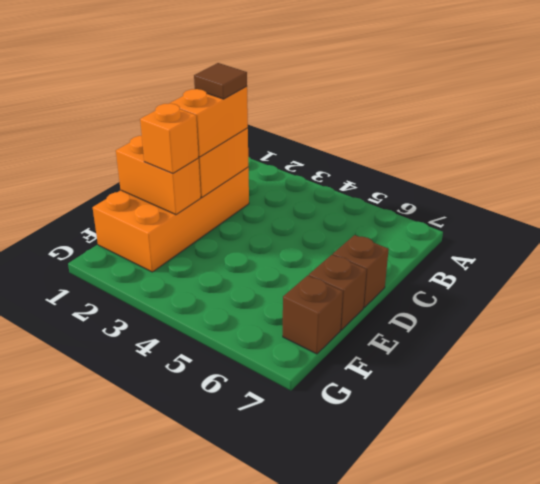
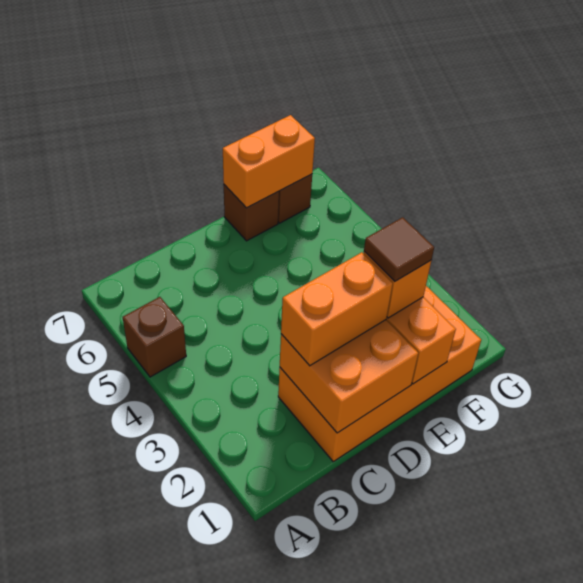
brown tile C2 level 4 -> brown tile E2 level 4
brown brick D7 level 1 -> brown brick A5 level 1
none -> orange brick E7:F7 level 2

